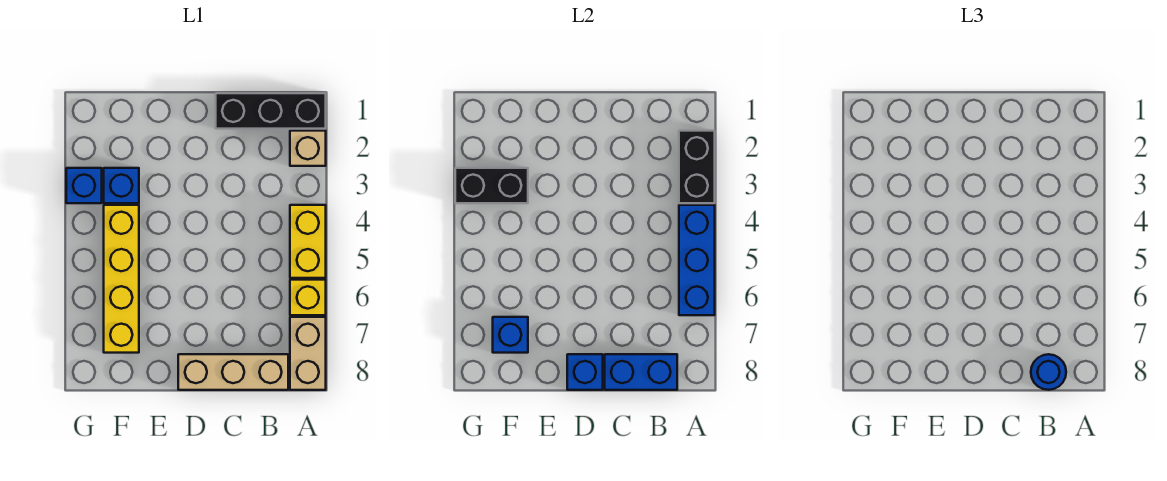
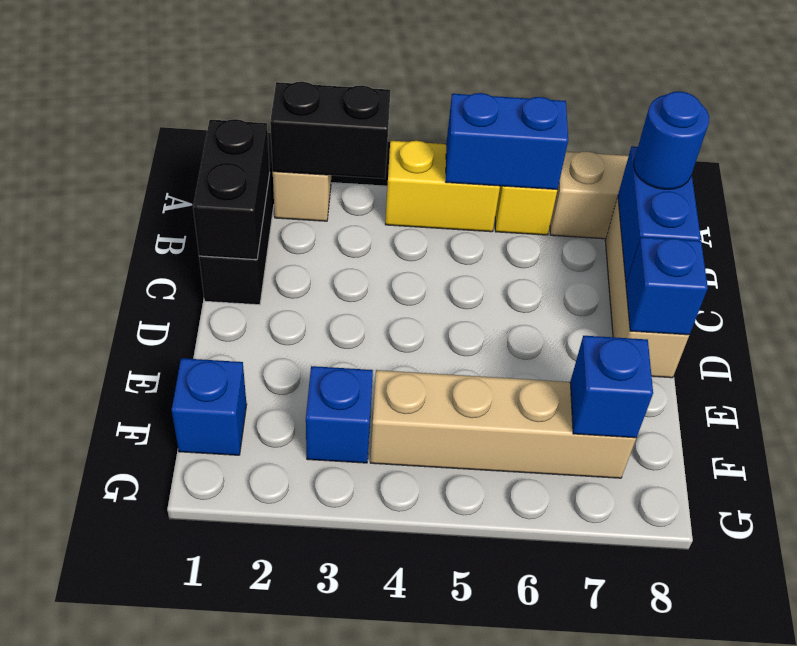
blue brick A4:A6 level 2 -> blue brick A5:A6 level 2
black brick F3:G3 level 2 -> black brick B1:C1 level 2
yellow brick F4:F7 level 1 -> tan brick F4:F7 level 1
blue brick G3 level 1 -> blue brick F1 level 1

